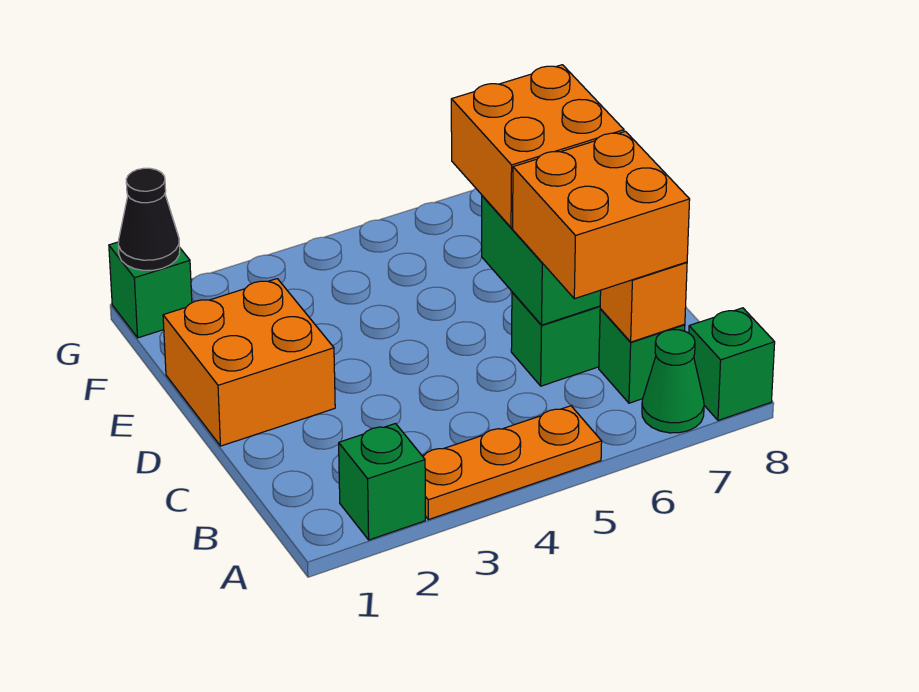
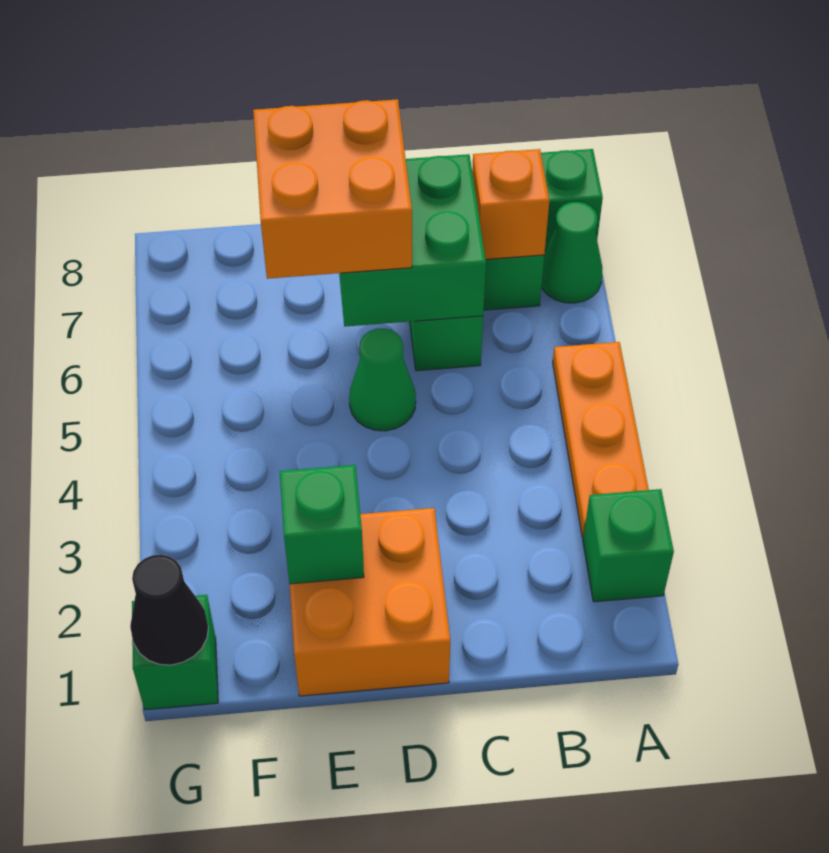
orange brick B6:C7 level 3 -> none
none -> green cone D5 level 1
none -> green brick E2 level 2

